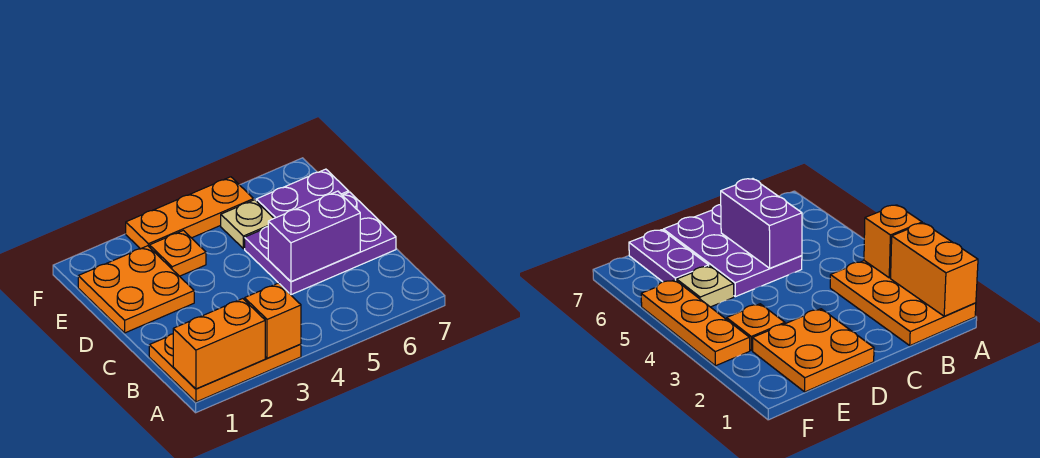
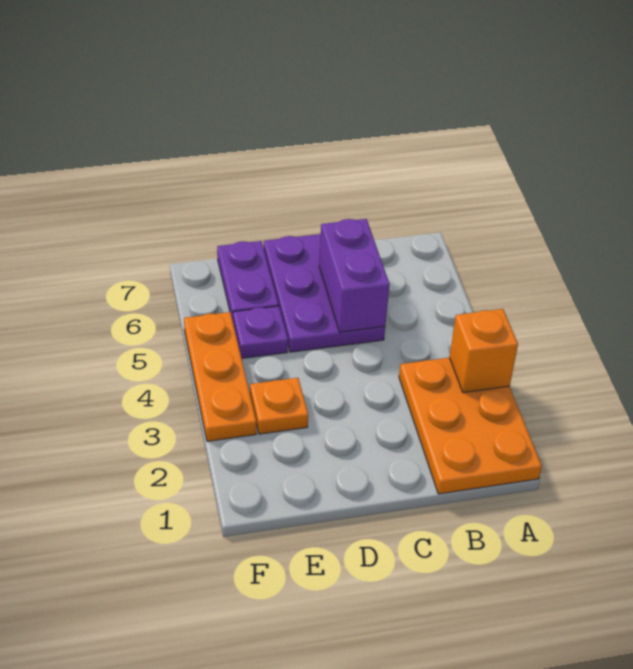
orange brick A1:A2 level 2 -> none
orange plate D1:E2 level 1 -> none
tan plate E5 level 1 -> purple plate E5 level 1

